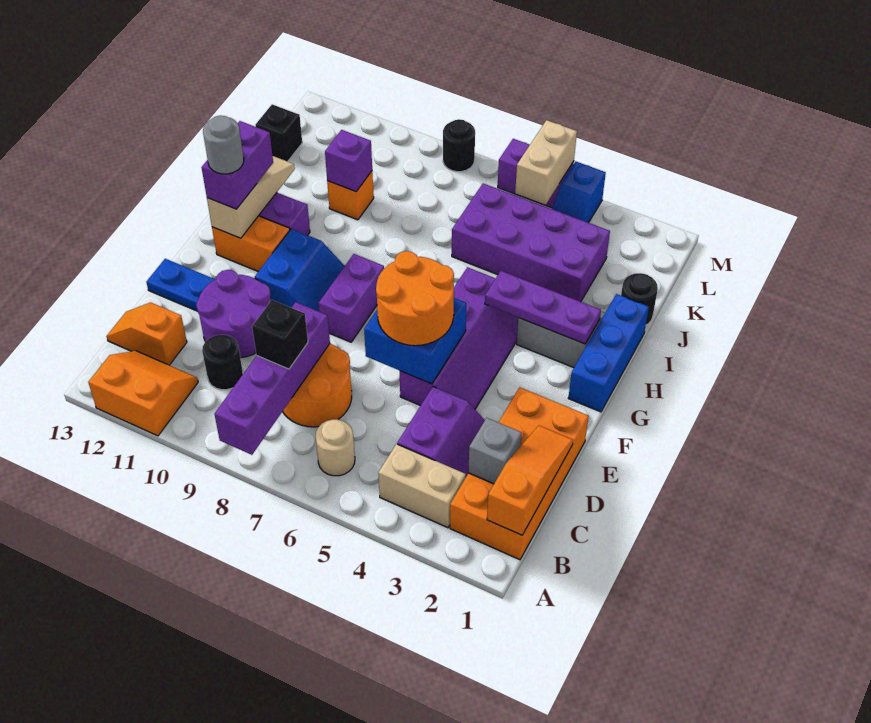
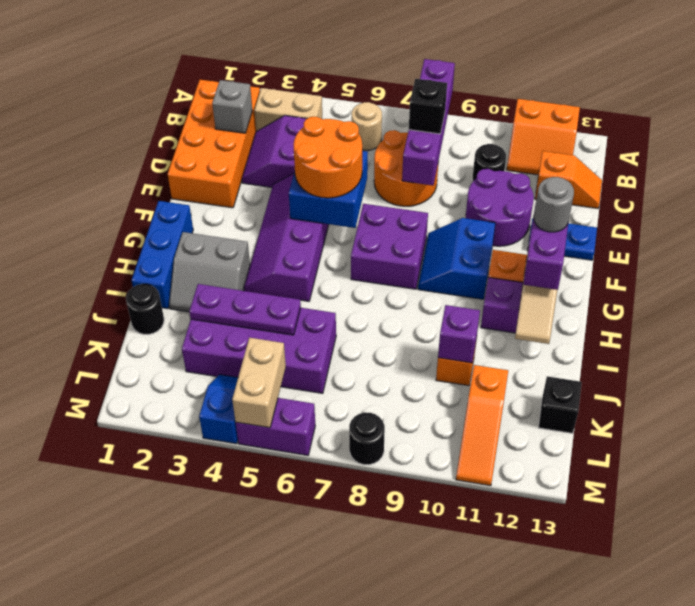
orange slope B1:D1 level 2 top B -> orange slope K11:M11 level 1 top K
purple brick F8:G8 level 1 -> purple brick F7:G8 level 1
purple plate H2:H4 level 2 -> purple plate J3:J5 level 2

